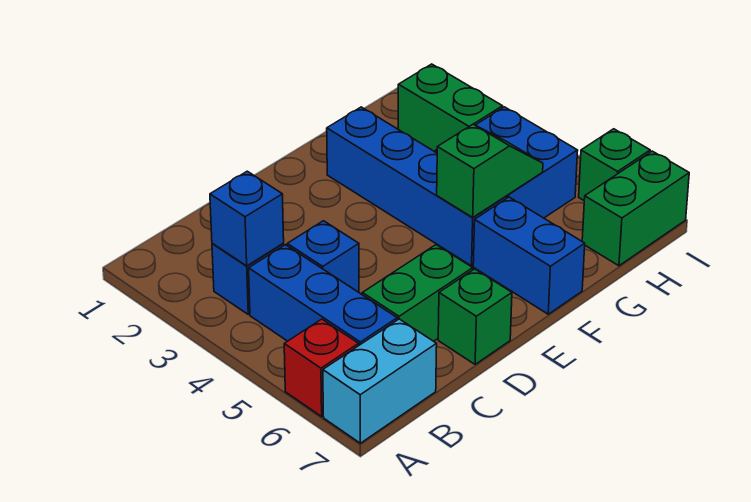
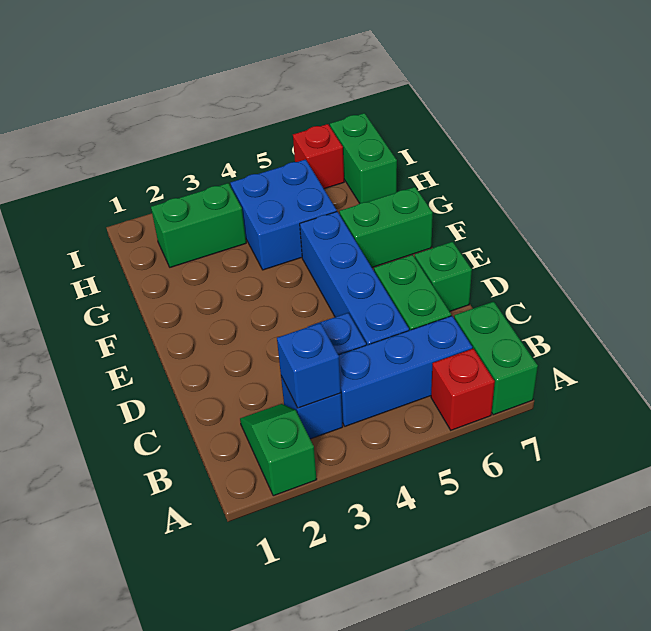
cyan brick A7:B7 level 1 -> green brick A7:B7 level 1
blue brick F2:F5 level 1 -> blue brick C5:F5 level 1
green slope F5:G5 level 2 top F -> green slope A2:B2 level 1 top A
blue brick F6:F7 level 1 -> green brick F6:F7 level 1
green brick I6 level 1 -> red brick I6 level 1

